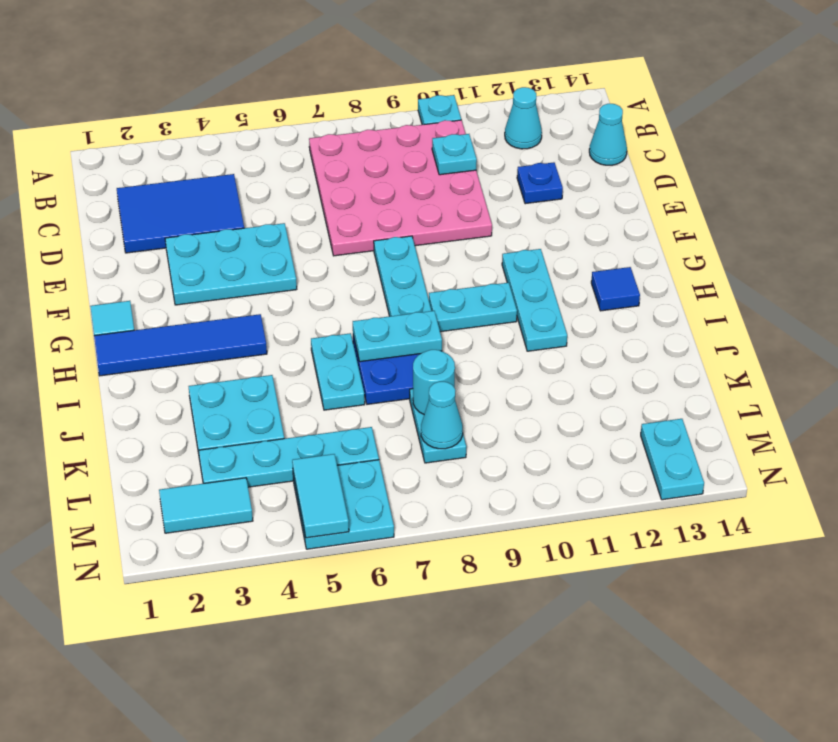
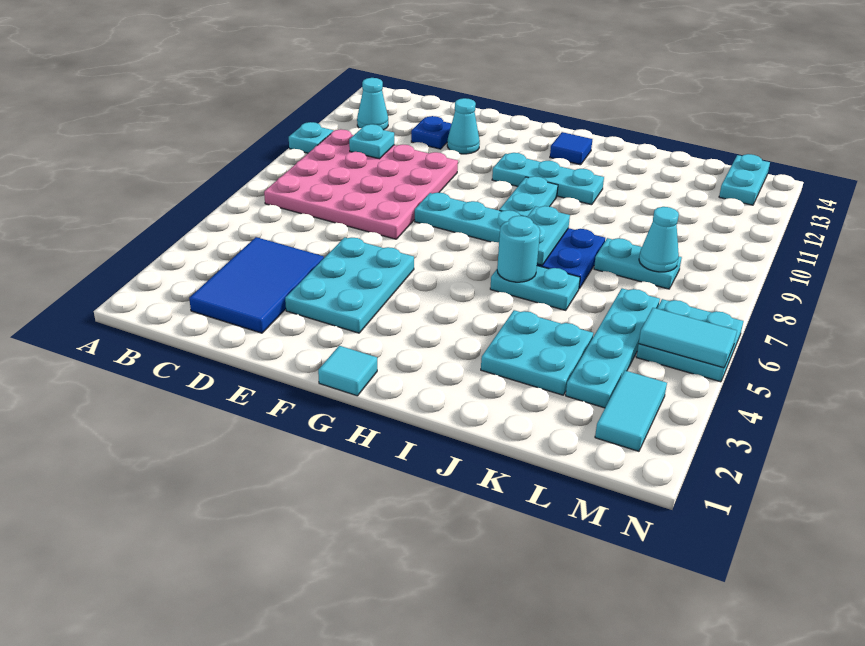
cyan cone C14 level 1 -> cyan cone E12 level 1
blue tile H1:H4 level 1 -> none
cyan round brick K8 level 2 -> cyan round brick I6 level 2
cyan plate M13:N13 level 1 -> cyan plate M13:M14 level 1

